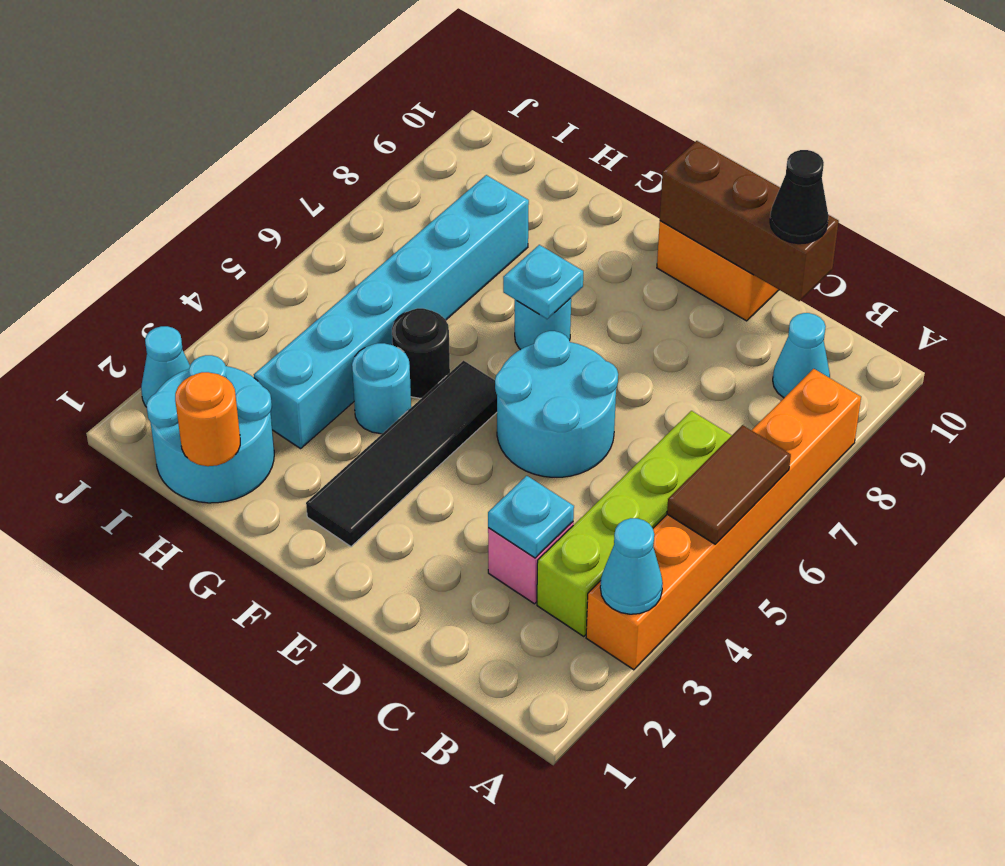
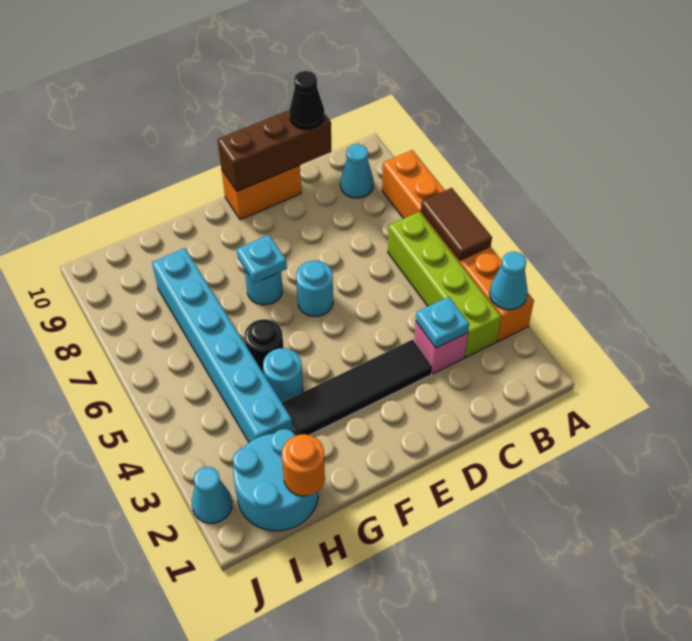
cyan round brick D5:E6 level 1 -> cyan round brick E6 level 1
black tile F2:F5 level 1 -> black tile D3:G3 level 1

